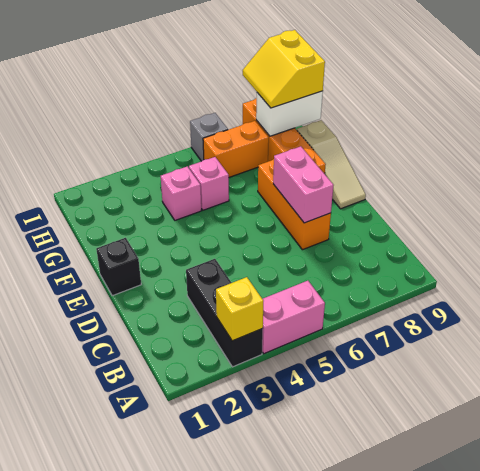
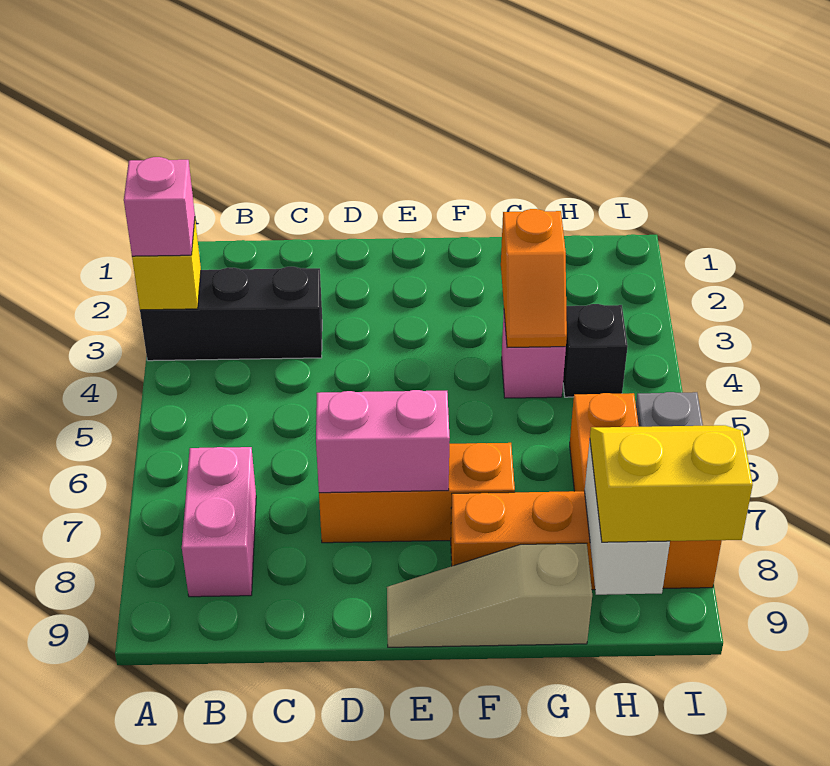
pink brick A4:A5 level 1 -> pink brick B7:B8 level 1
black brick E1 level 1 -> black brick H4 level 1
none -> orange slope G3:G4 level 2 top 3
pink brick G5 level 1 -> pink brick A3 level 3

